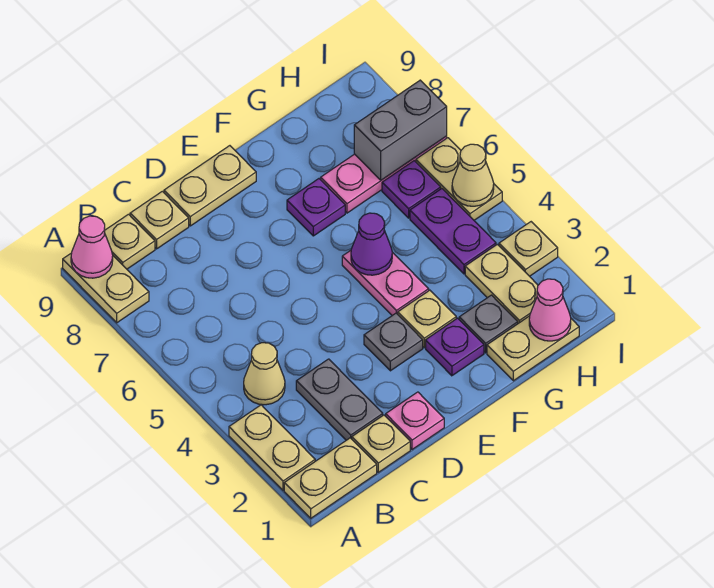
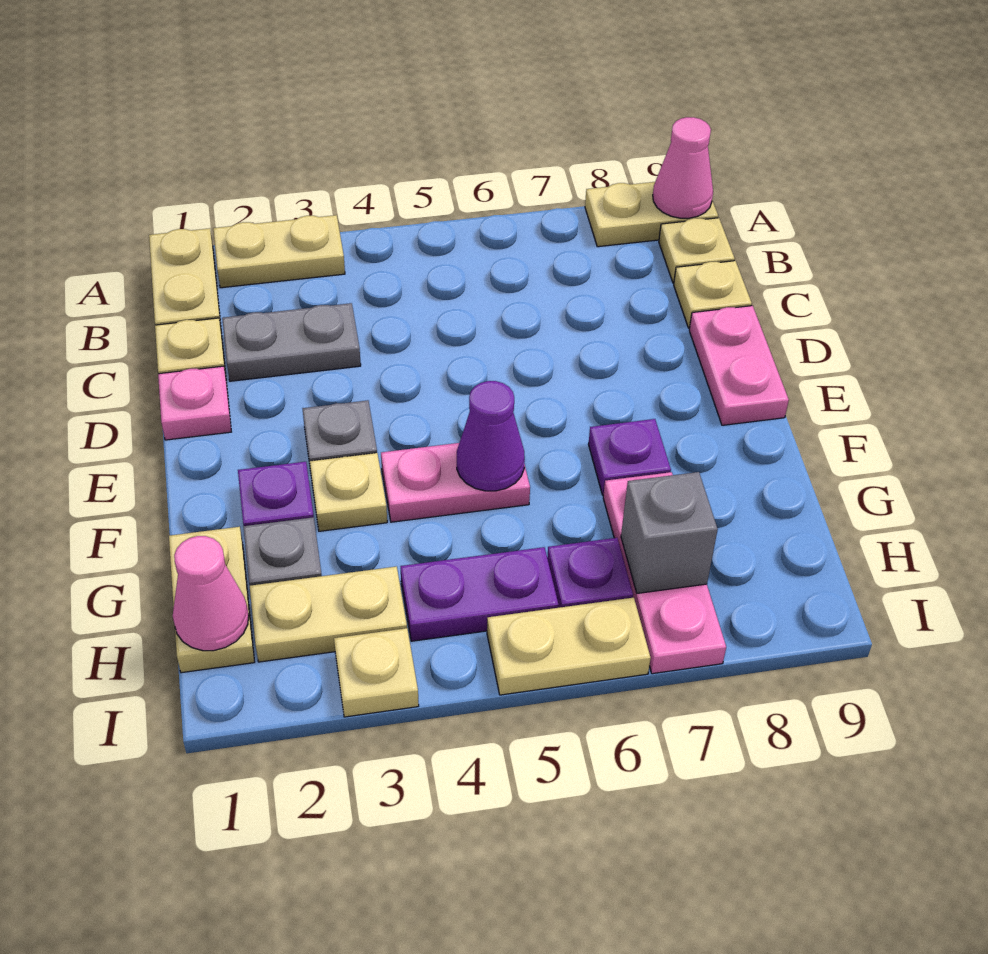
tan cone B4 level 1 -> none
tan plate D9:E9 level 1 -> pink plate D9:E9 level 1
grey brick H7:I7 level 2 -> grey brick H7 level 2
tan cone I5 level 2 -> none

